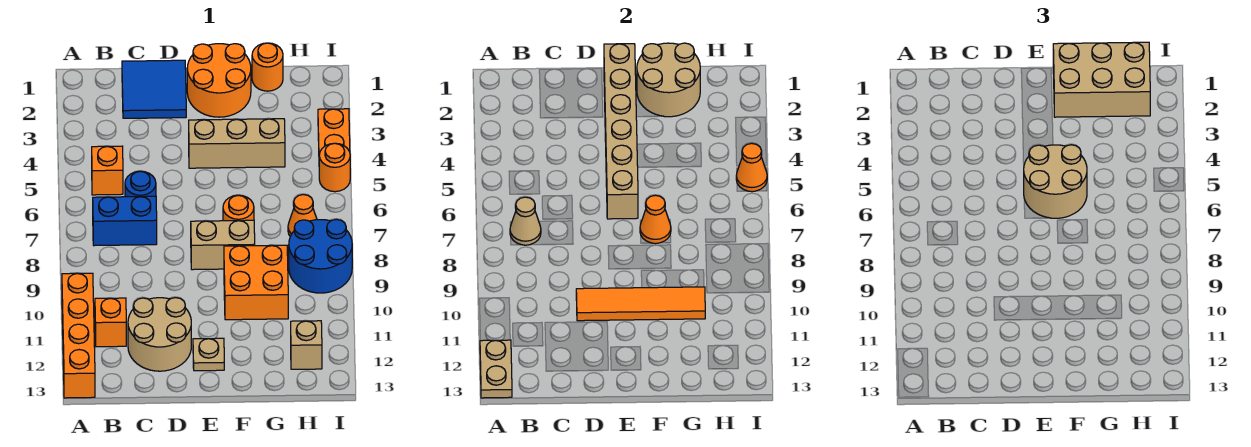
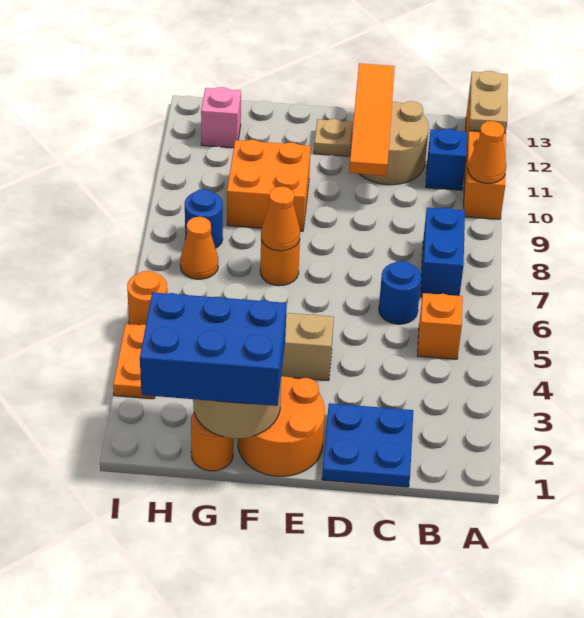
blue brick B7:C7 level 1 -> blue brick B7:B8 level 1
tan cone B7 level 2 -> none
orange brick B11 level 1 -> blue brick B11 level 1
blue tile C1:D2 level 1 -> blue plate C1:D2 level 1
orange tile D10:G10 level 2 -> orange tile D10:D13 level 2
tan brick E1:E6 level 2 -> none
tan round brick E5:F6 level 3 -> none
tan brick E8:F8 level 1 -> none
tan brick F1:H2 level 3 -> blue brick F1:H2 level 3
blue round brick H8:I9 level 1 -> blue round brick H8 level 1
tan brick H12 level 1 -> pink brick H12 level 1
orange cone I5 level 2 -> orange cone A10 level 2

